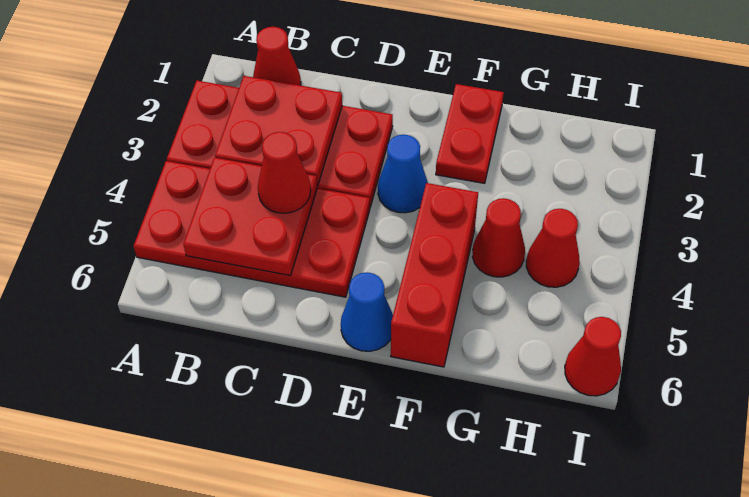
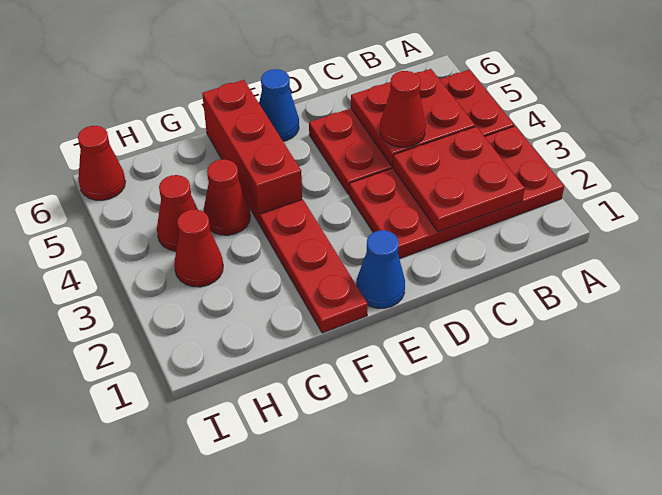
red cone B1 level 1 -> red cone H3 level 1
blue cone E3 level 1 -> blue cone E1 level 1
red plate F1:F2 level 1 -> red plate F1:F3 level 1

